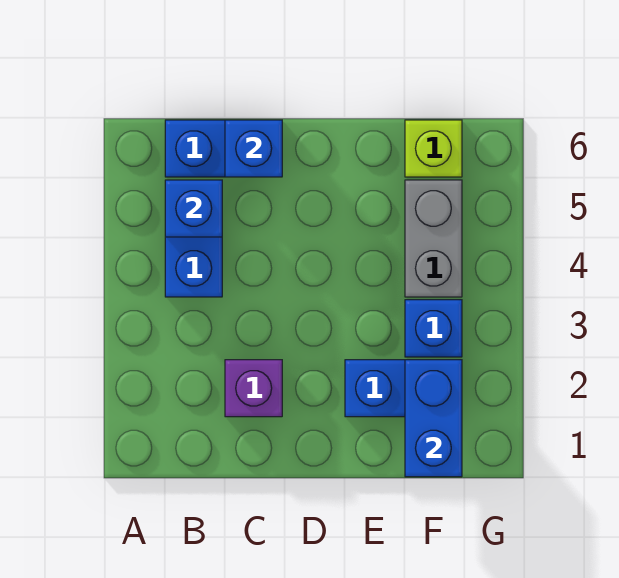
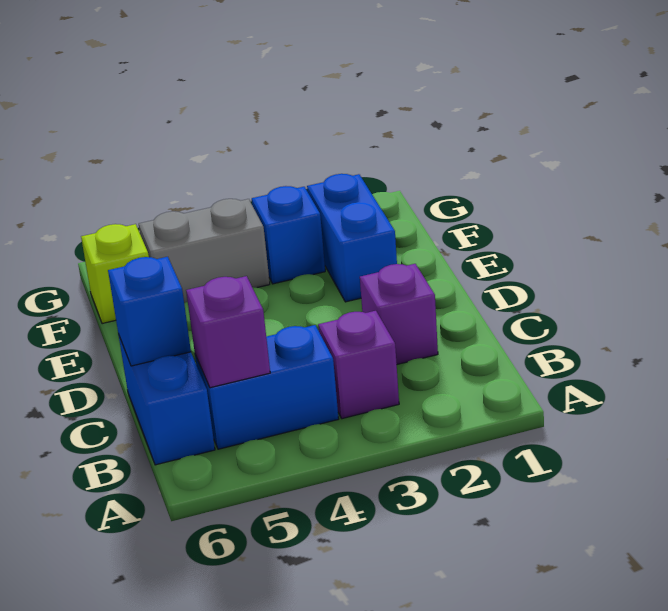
none -> purple brick B3 level 1
blue brick B5 level 2 -> purple brick B5 level 2
blue brick F1:F2 level 2 -> none

